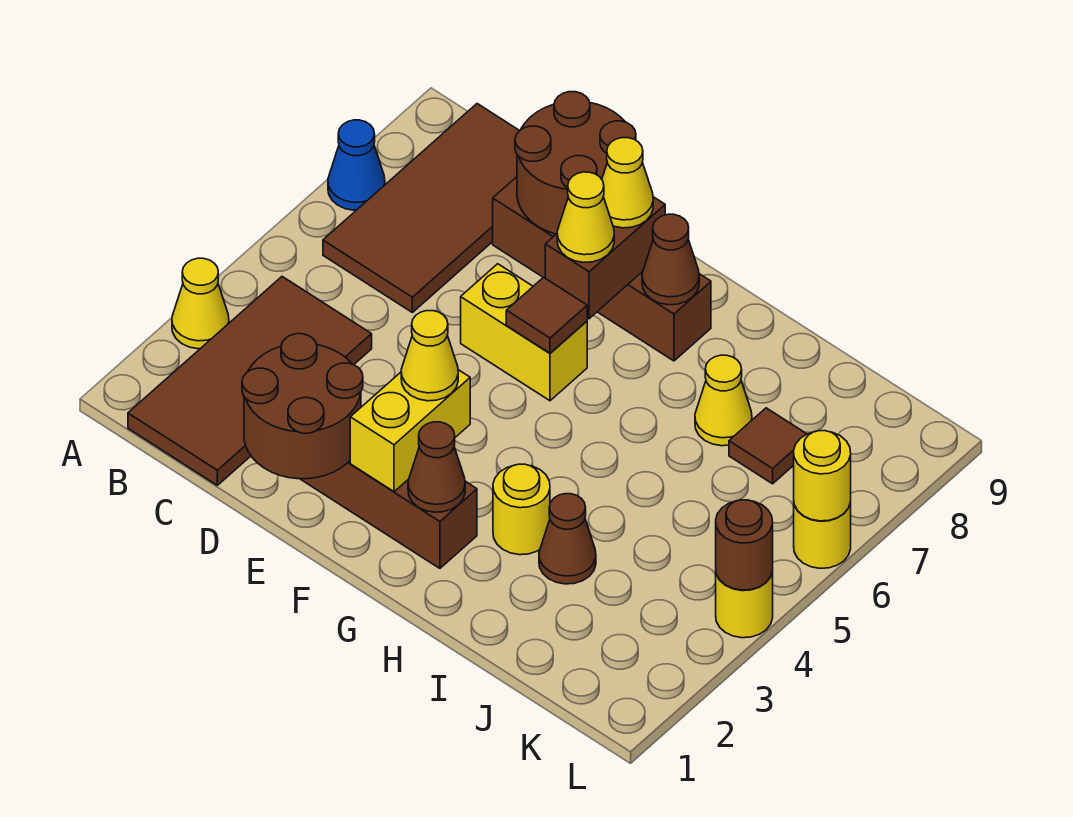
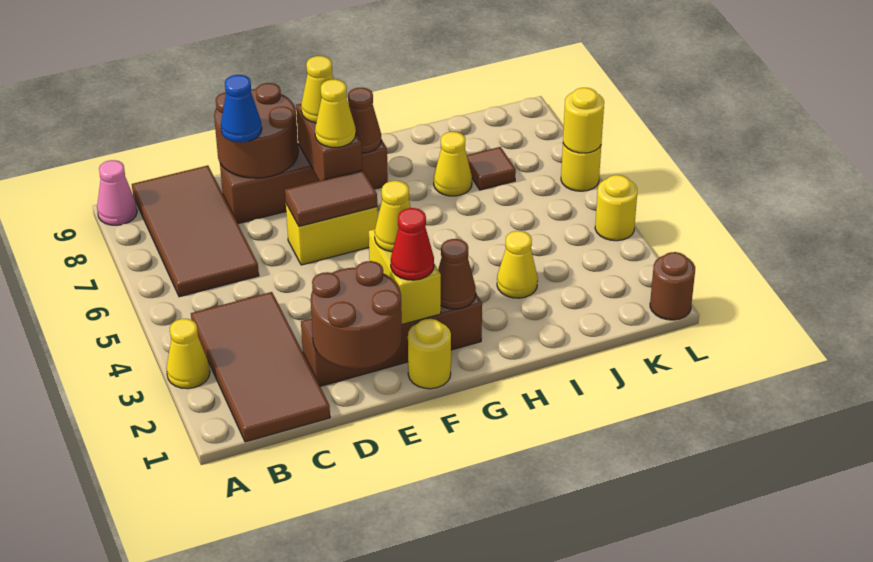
blue cone A7 level 1 -> blue cone D8 level 3
none -> pink cone A9 level 1
none -> red cone F2 level 3
brown tile F6 level 2 -> brown tile E6:F6 level 2
yellow round brick H3 level 1 -> yellow round brick F1 level 1
brown cone I3 level 1 -> yellow cone I3 level 1
brown round brick L4 level 2 -> brown round brick L1 level 1

